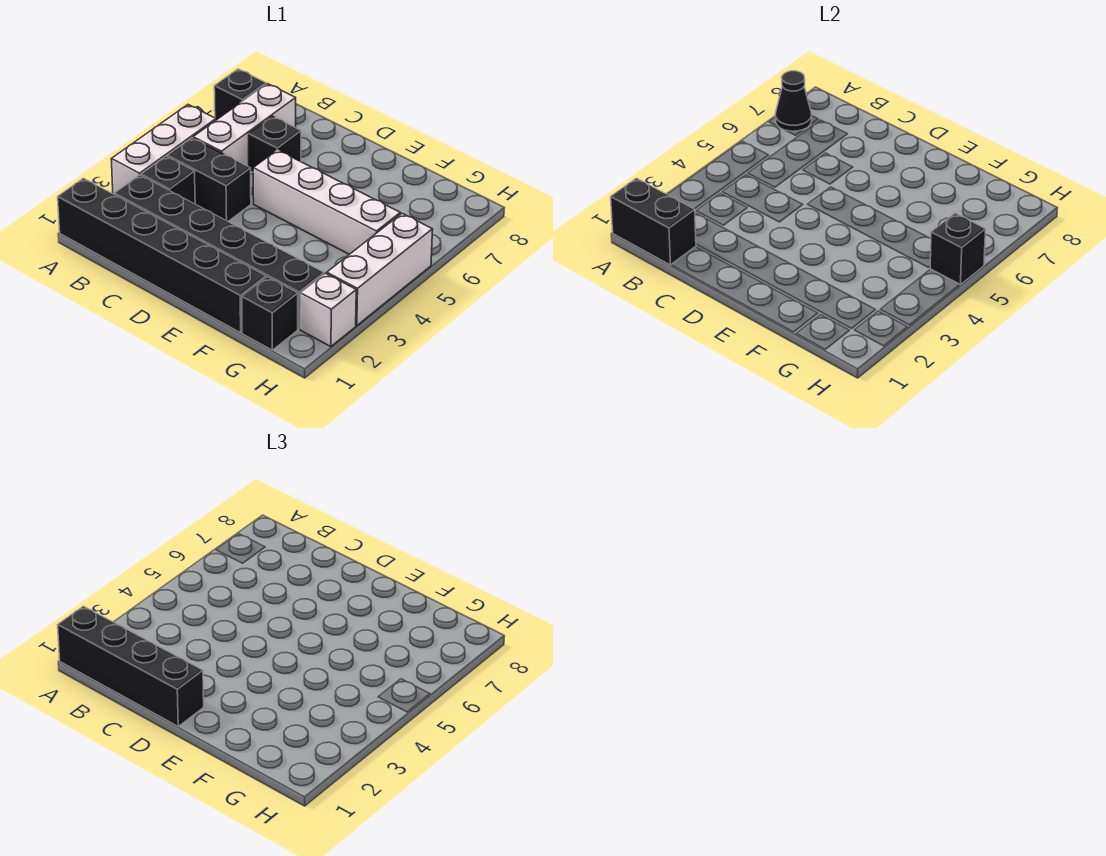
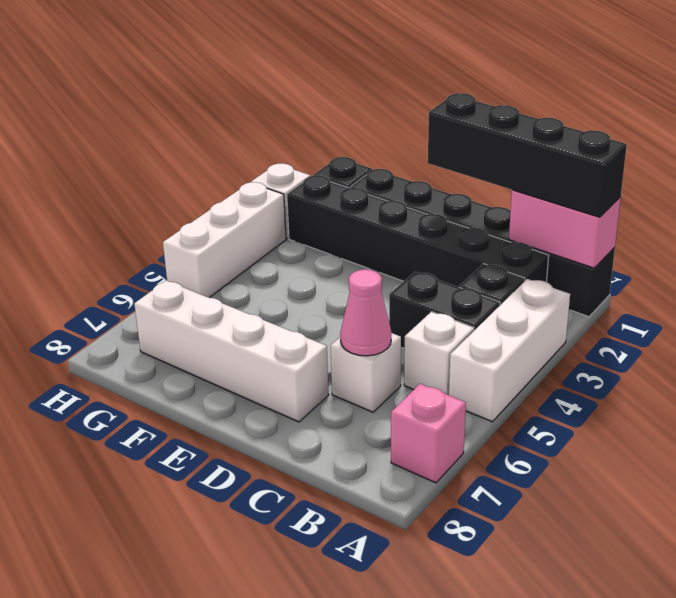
black brick A1:B1 level 2 -> pink brick A1:B1 level 2
black brick A7 level 1 -> pink brick A7 level 1
black cone A7 level 2 -> none
white brick B5:B7 level 1 -> white brick B5 level 1
black brick C6 level 1 -> white brick C6 level 1
none -> pink cone C6 level 2
white brick D5:G5 level 1 -> white brick D7:G7 level 1
black brick H5 level 2 -> none

